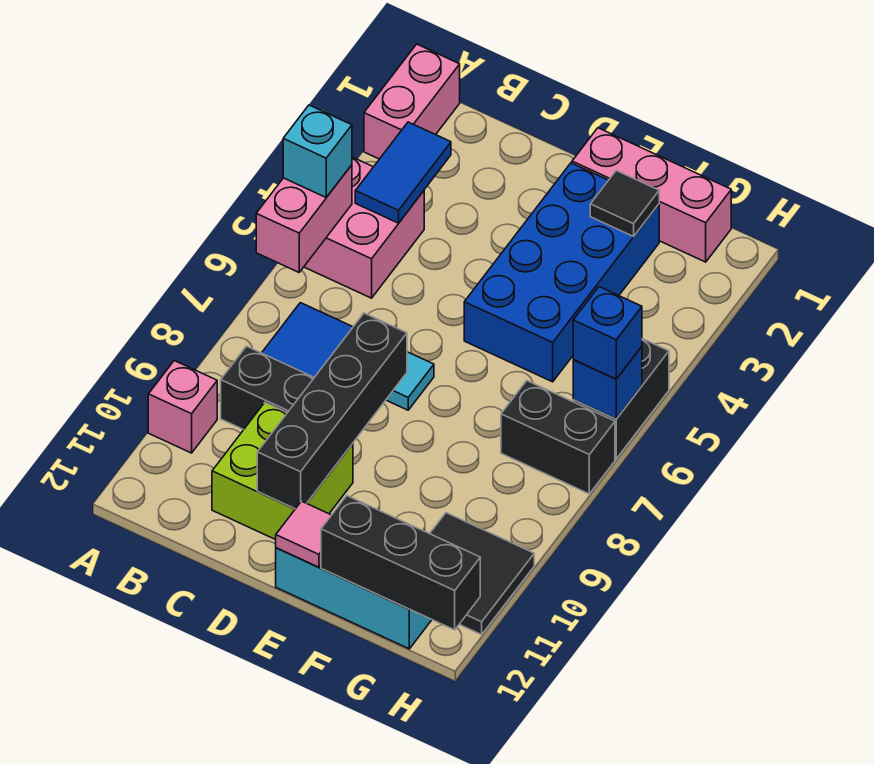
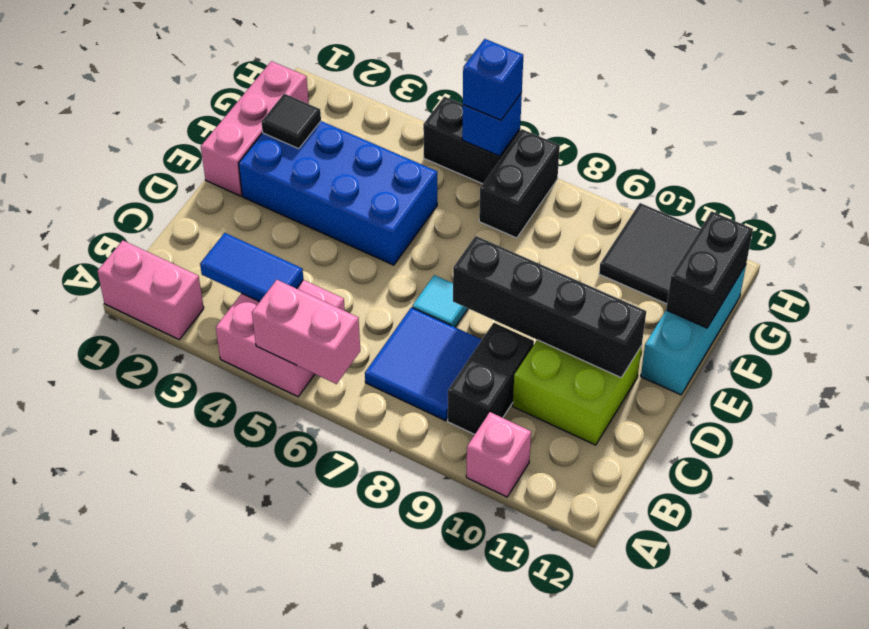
cyan brick A5 level 3 -> none
pink tile E12 level 2 -> none
black brick F12:H12 level 2 -> black brick F12:G12 level 2

